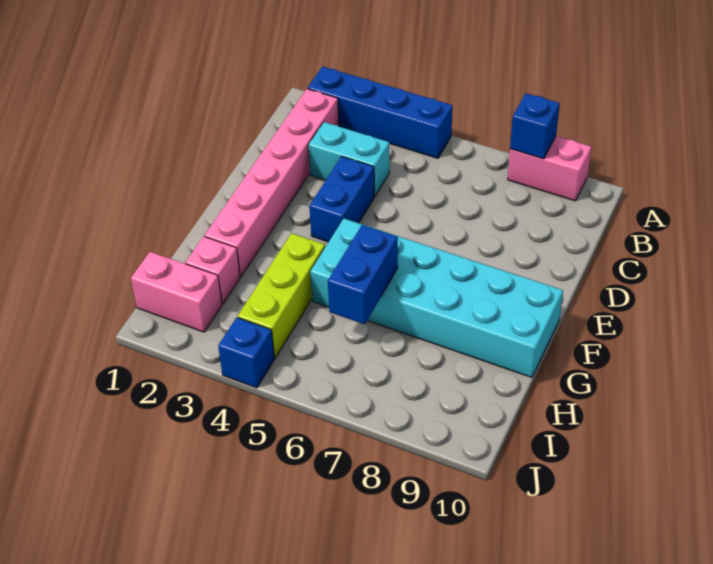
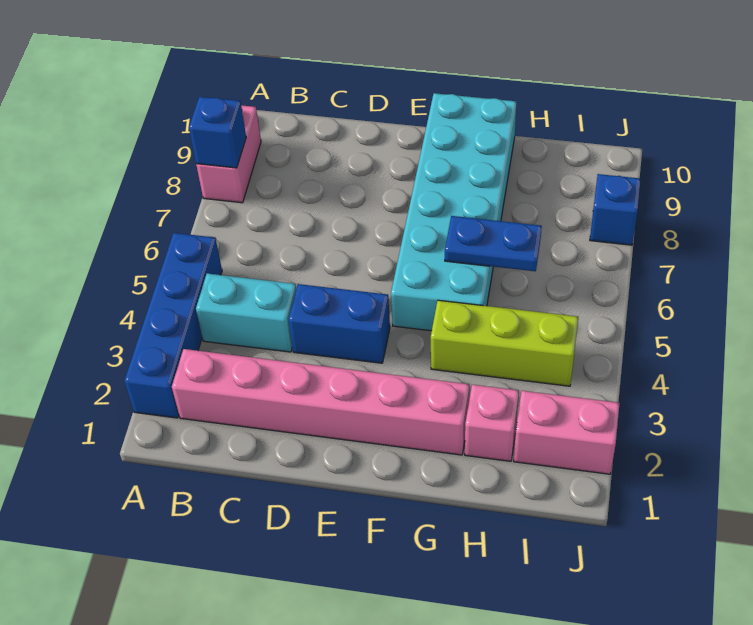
cyan brick C3:C4 level 1 -> cyan brick B4:C4 level 1
blue brick G6:H6 level 2 -> blue plate G6:H6 level 2
pink brick I1:I2 level 1 -> pink brick I2:J2 level 1
blue brick J4 level 1 -> blue brick J8 level 1

